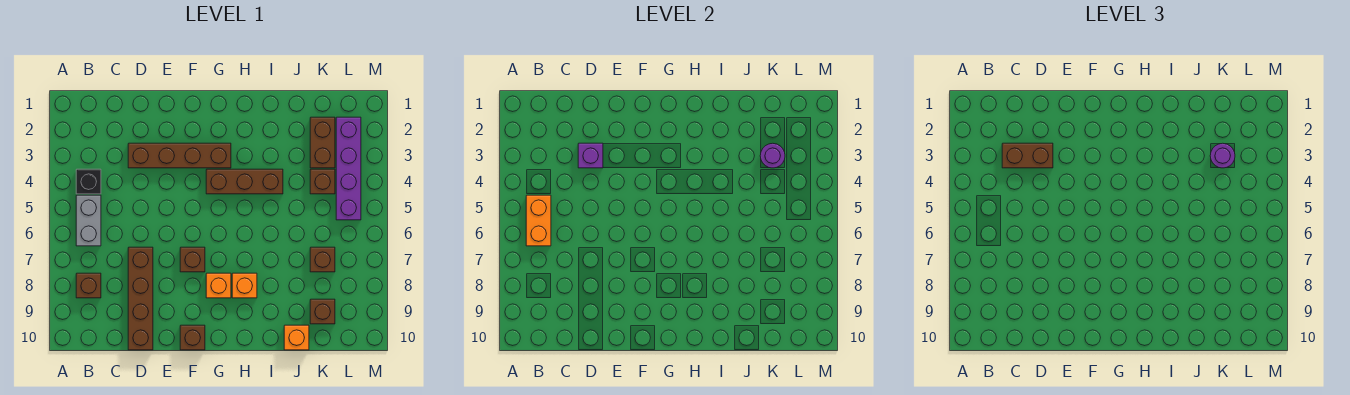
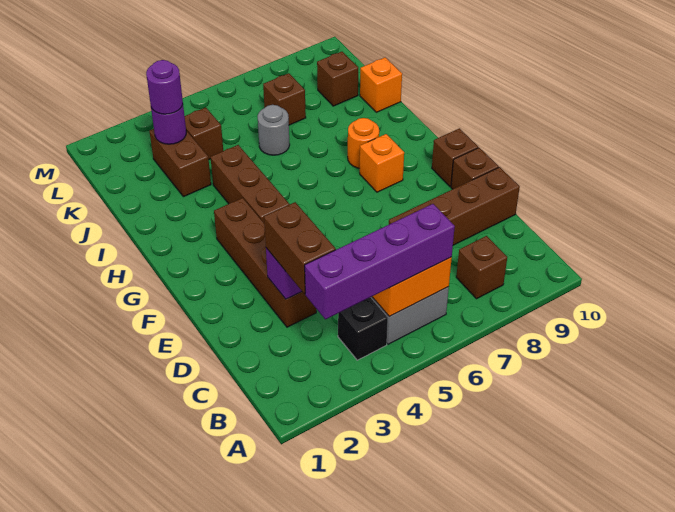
brown brick F7 level 1 -> brown brick E10 level 1
orange brick H8 level 1 -> orange round brick H8 level 1
none -> grey round brick J6 level 1
brown brick K2:K3 level 1 -> brown brick J3:K3 level 1
purple brick L2:L5 level 1 -> purple brick B3:B6 level 3

